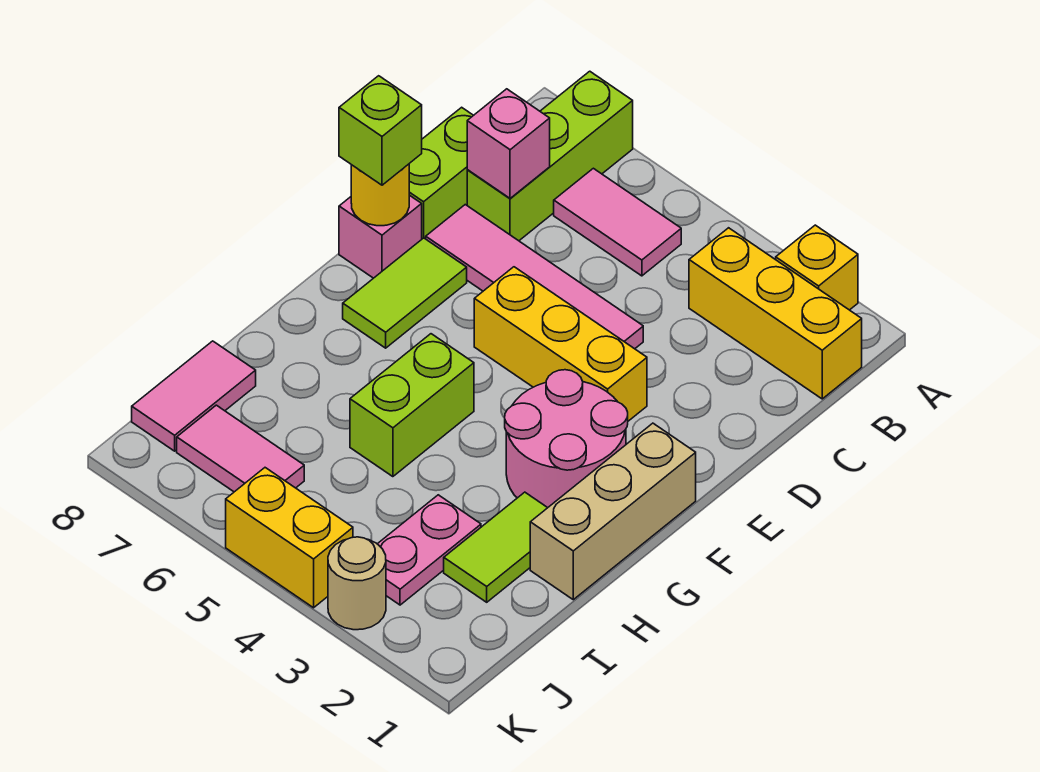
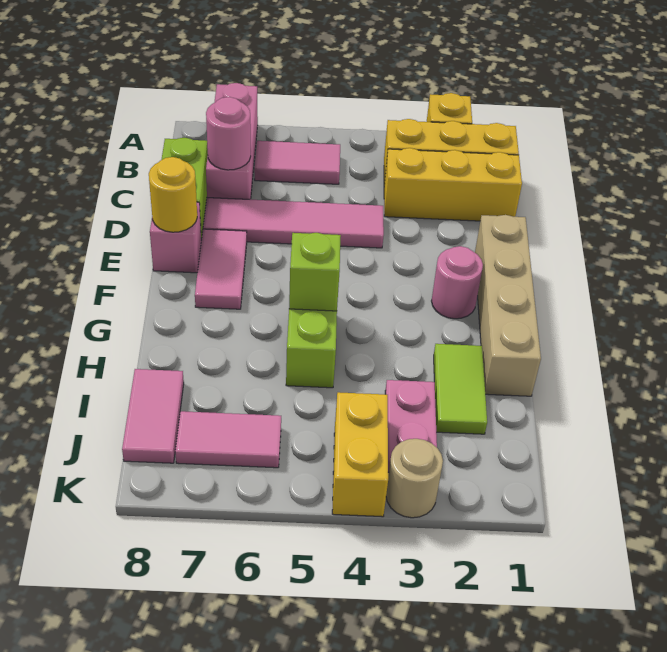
lime brick A7:C7 level 1 -> pink brick A7:C7 level 1
pink brick C7 level 2 -> pink round brick C7 level 2
yellow brick E3:E5 level 1 -> yellow brick C1:C3 level 1
lime tile E7:F7 level 1 -> pink tile E7:F7 level 1
lime brick E8 level 3 -> lime brick G5 level 2
tan brick F1:H1 level 1 -> tan brick E1:H1 level 1
pink round brick F2:G3 level 1 -> pink round brick F2 level 1
yellow brick K4:K5 level 1 -> yellow brick J4:K4 level 1

